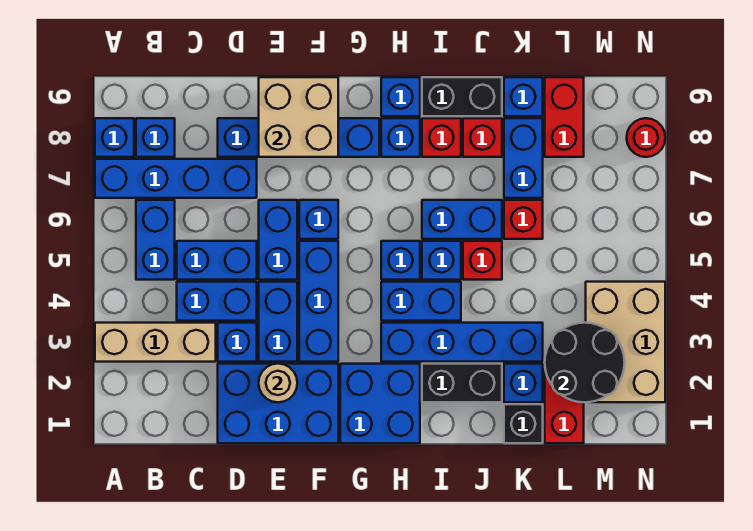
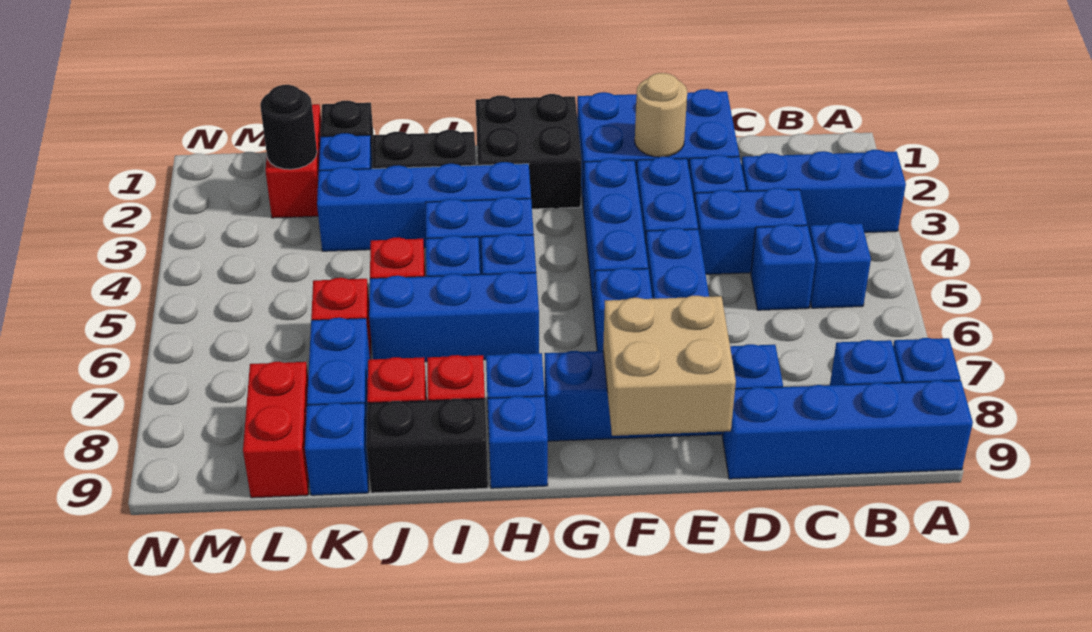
tan brick A3:C3 level 1 -> blue brick A3:C3 level 1
blue brick A7:D7 level 1 -> blue brick A9:D9 level 1
blue brick B5:B6 level 1 -> blue brick B5 level 1
blue brick C5:D5 level 1 -> blue brick C5 level 1
blue brick G1:H2 level 1 -> black brick G1:H2 level 1
blue brick I6:J6 level 1 -> blue brick H6:J6 level 1
black round brick L2:M3 level 2 -> black round brick L2 level 2
tan brick M2:N4 level 1 -> none
red round brick N8 level 1 -> none

